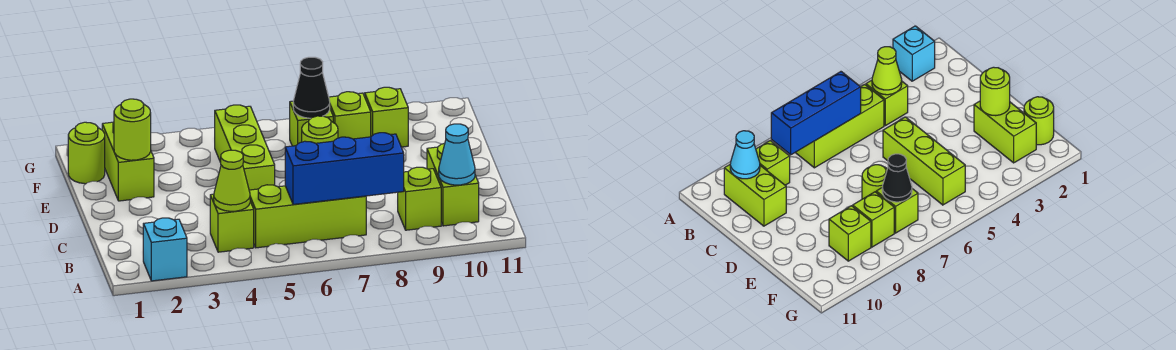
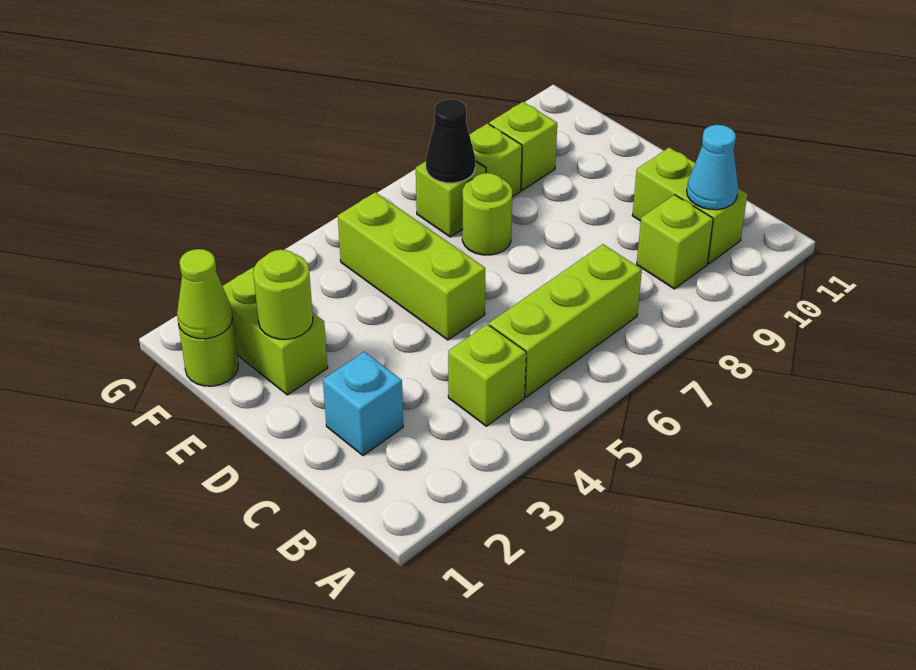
cyan brick A2 level 1 -> cyan brick C2 level 1
lime cone B4 level 2 -> lime cone F1 level 2
blue brick B6:B8 level 2 -> none

